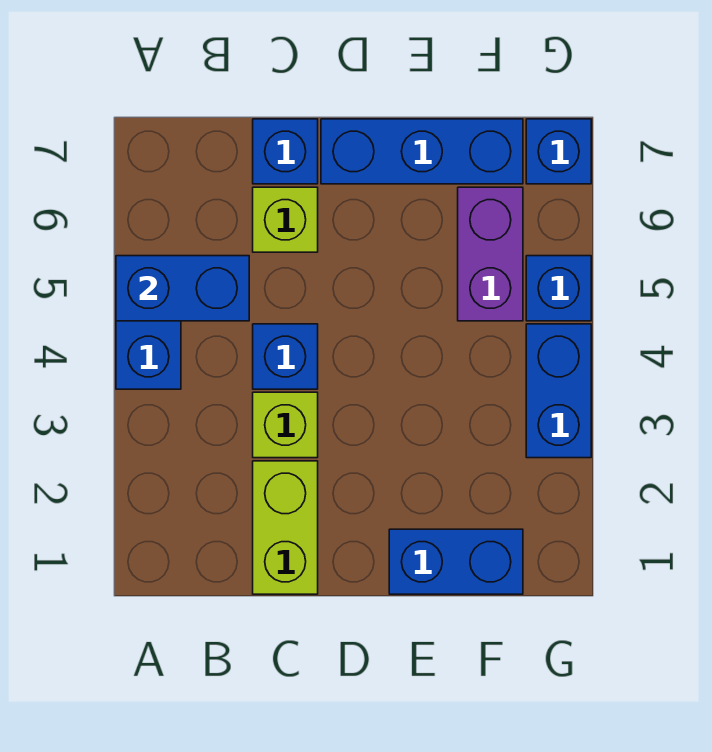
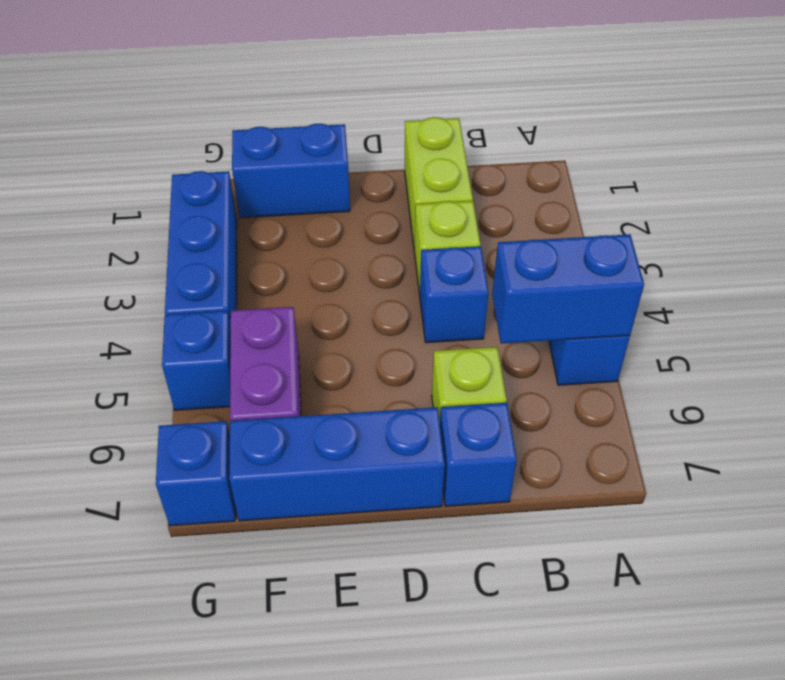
blue brick G3:G4 level 1 -> blue brick G2:G4 level 1

